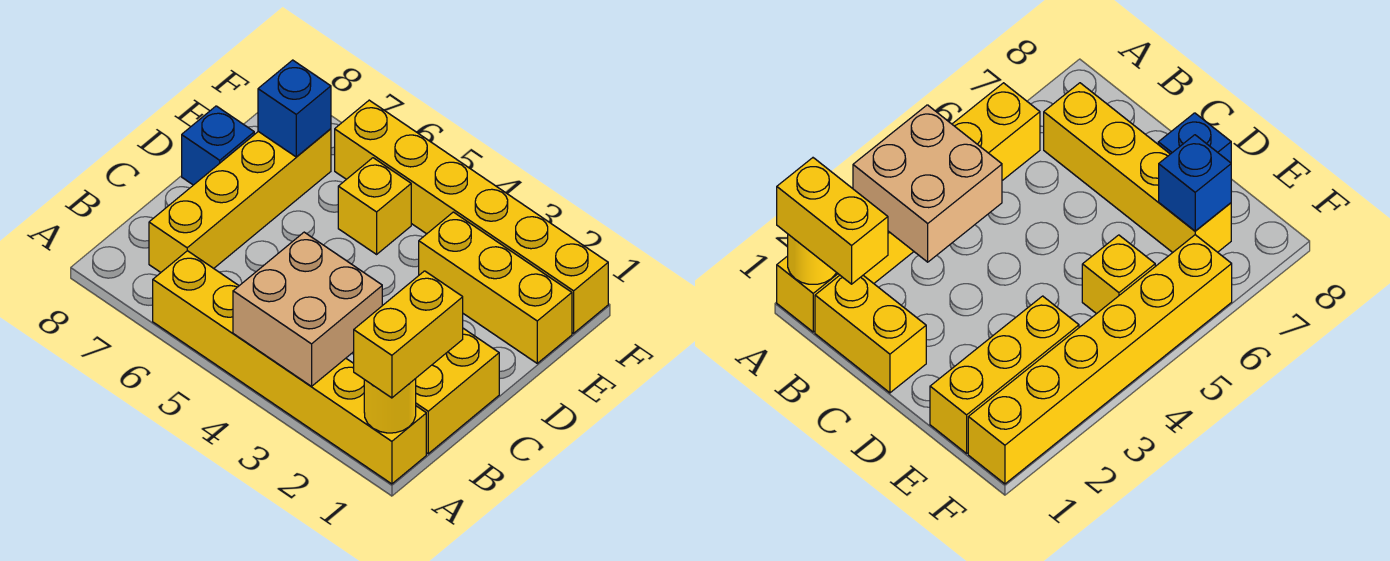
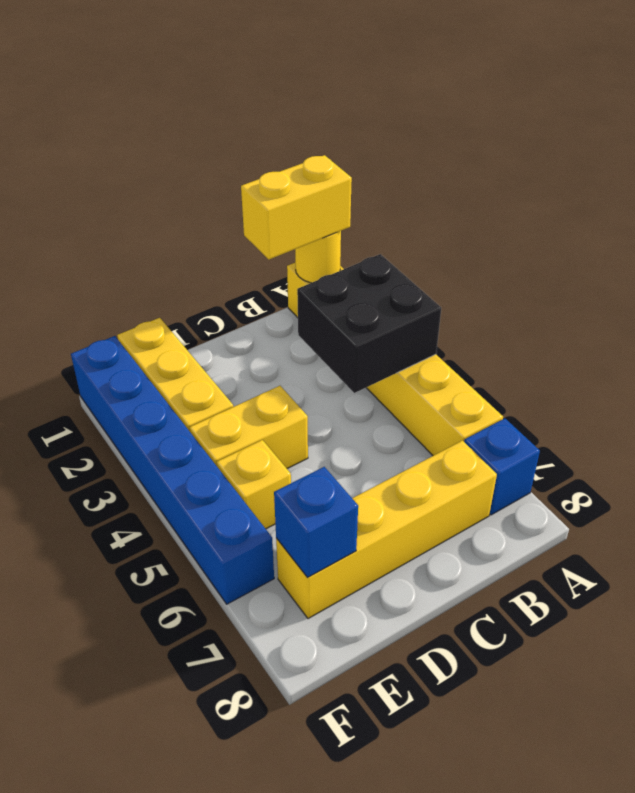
tan brick A3:B4 level 2 -> black brick A3:B4 level 2
yellow brick B1:C1 level 1 -> yellow brick D4:E4 level 1
blue brick D8 level 1 -> blue brick A7 level 1
yellow brick F1:F6 level 1 -> blue brick F1:F6 level 1

